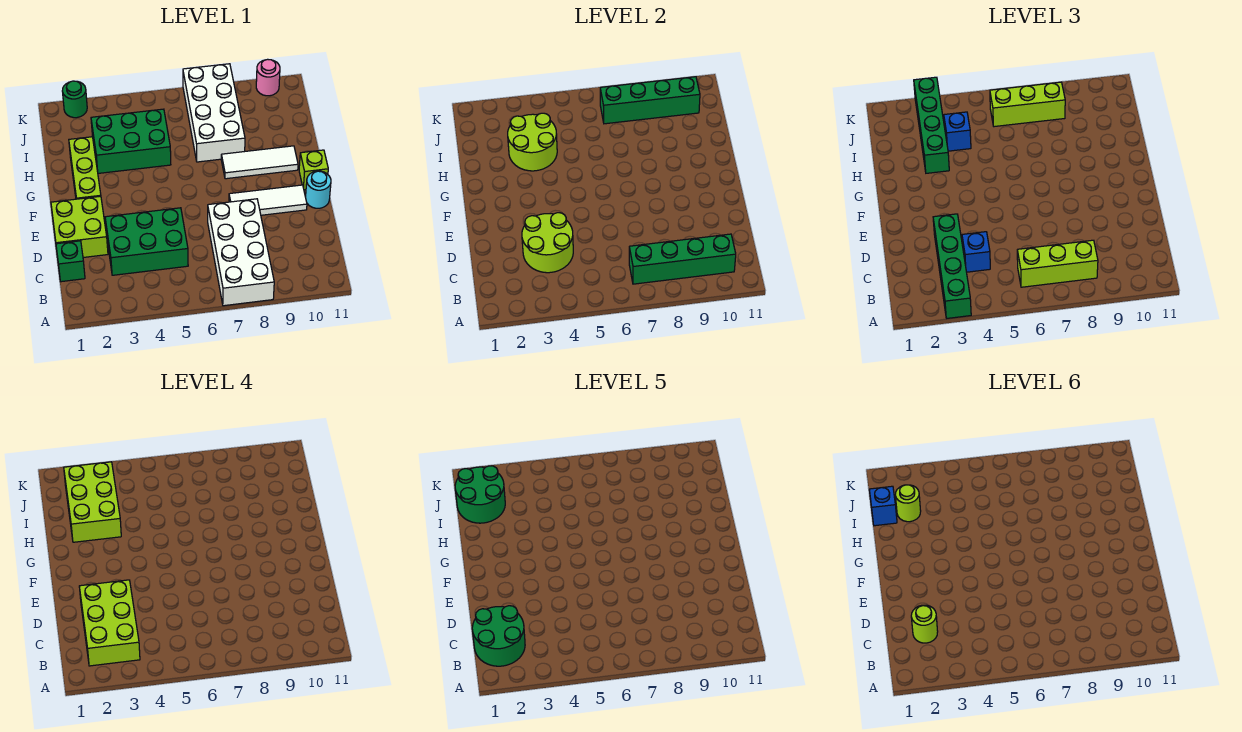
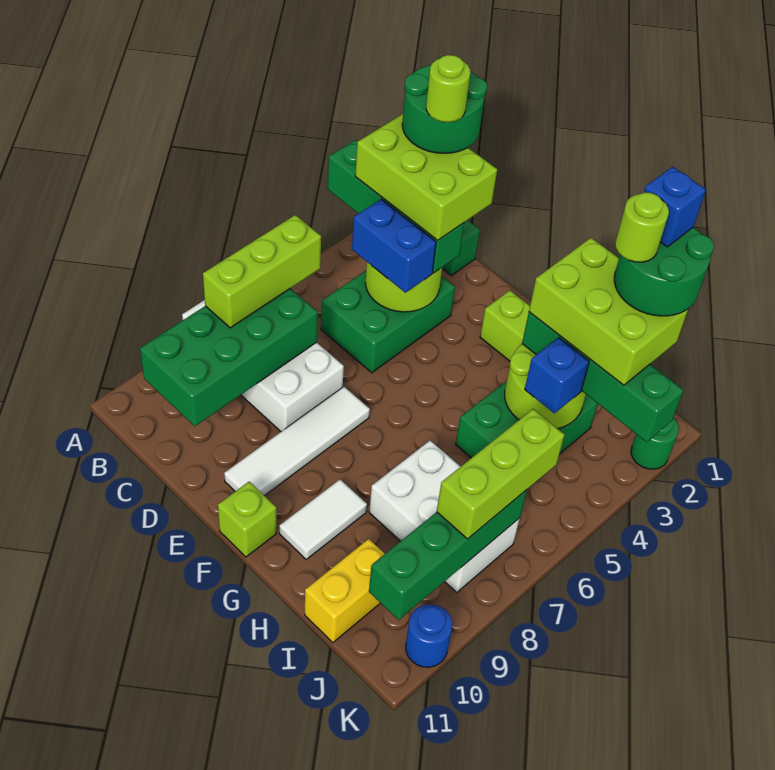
green brick B7:B10 level 2 -> green brick B7:C10 level 2
blue brick C4 level 3 -> blue brick C4:D4 level 3
lime brick D1:E2 level 1 -> none
white tile E8:E10 level 1 -> white tile E7:E10 level 1
cyan round brick E11 level 1 -> none
white tile G8:G10 level 1 -> white tile G9:G10 level 1
white brick H7:K8 level 1 -> white brick H7:J8 level 1
none -> yellow brick I10:I11 level 1
pink round brick K10 level 1 -> blue round brick K10 level 1

